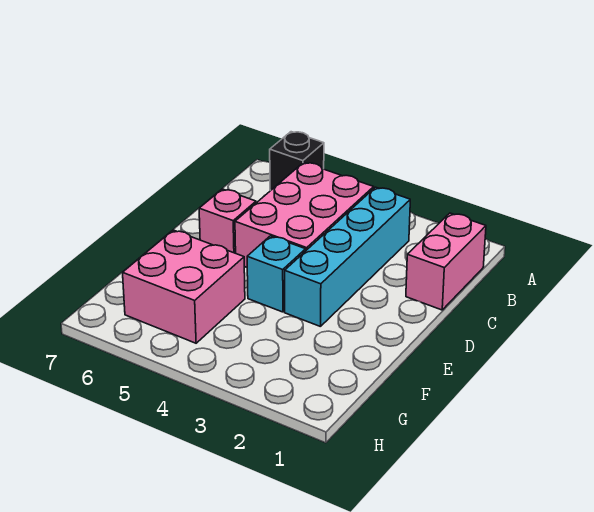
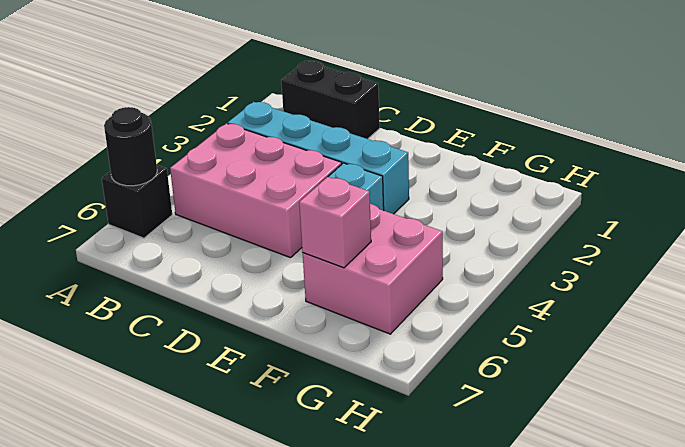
none -> black round brick A6 level 2
pink brick B1:C1 level 1 -> black brick B1:C1 level 1
pink brick D6 level 1 -> pink brick F6 level 2

